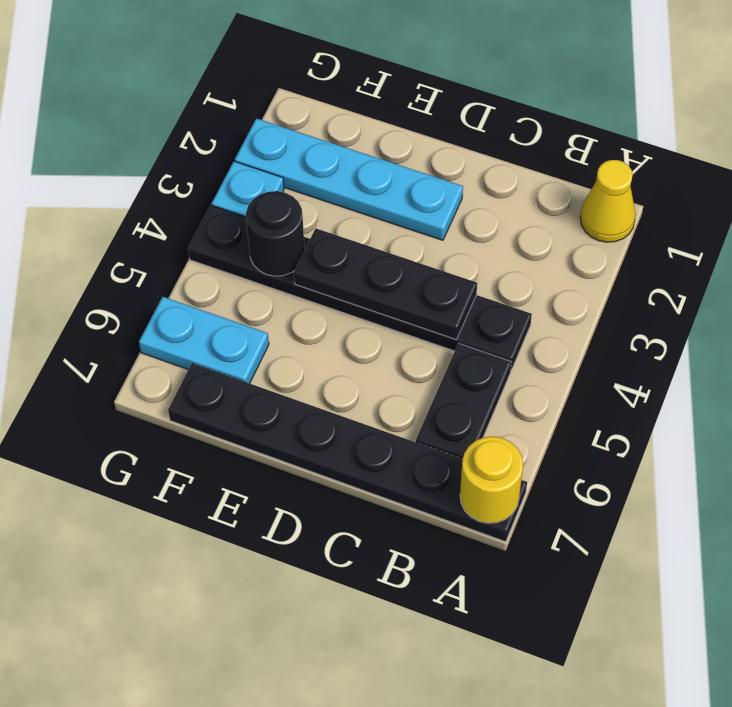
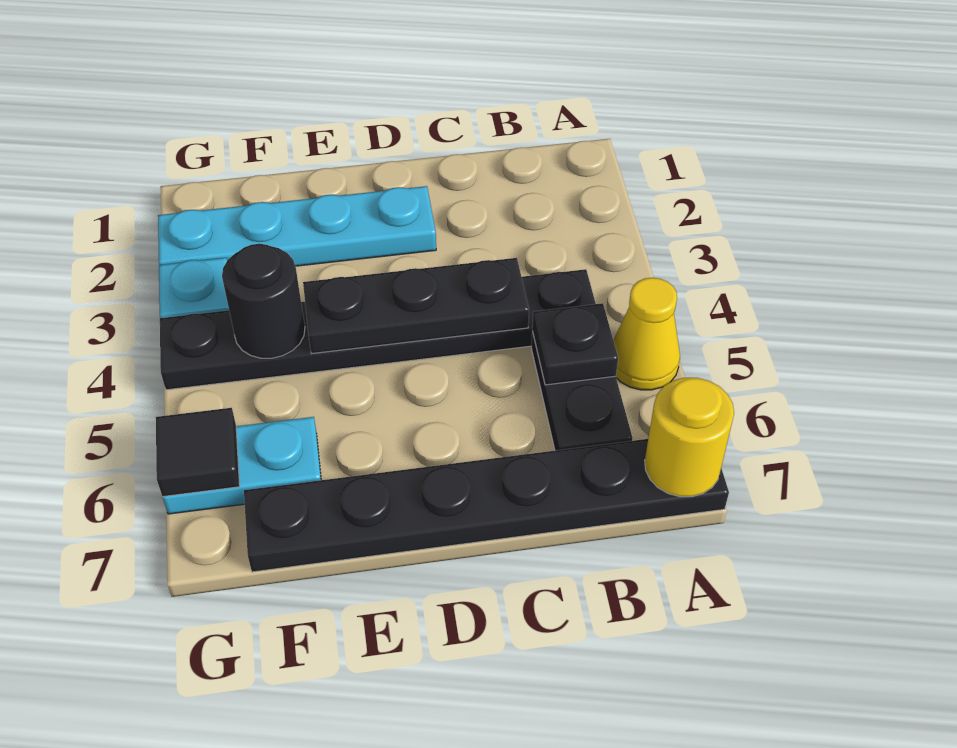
yellow cone A1 level 1 -> yellow cone A5 level 1
none -> black plate B5 level 2
none -> black tile G6 level 2

